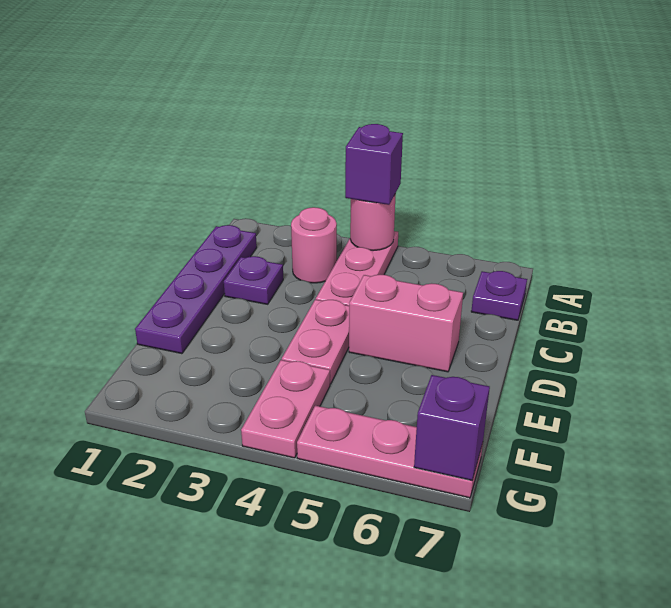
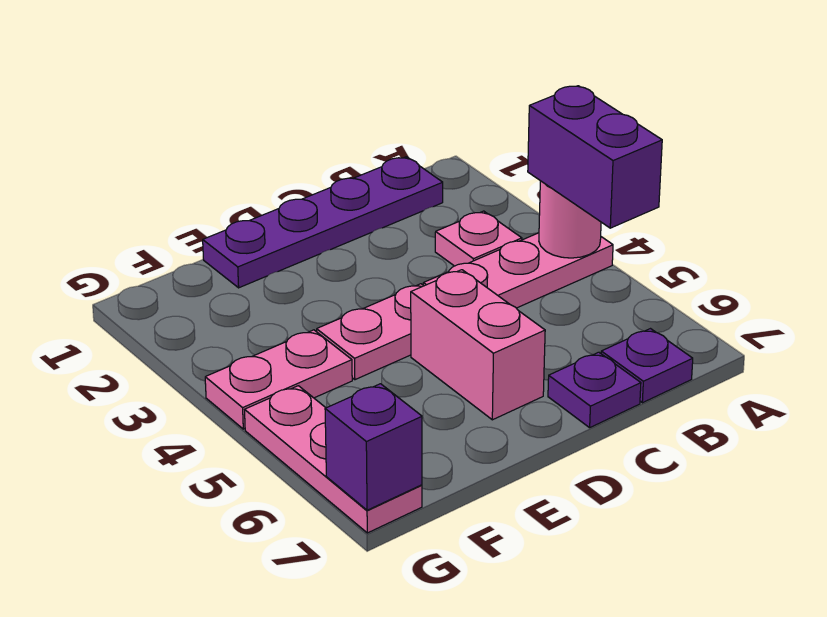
purple brick A4 level 3 -> purple brick A4:A5 level 3
pink round brick B3 level 1 -> pink plate B3 level 1
purple plate C2 level 1 -> purple plate C7 level 1

